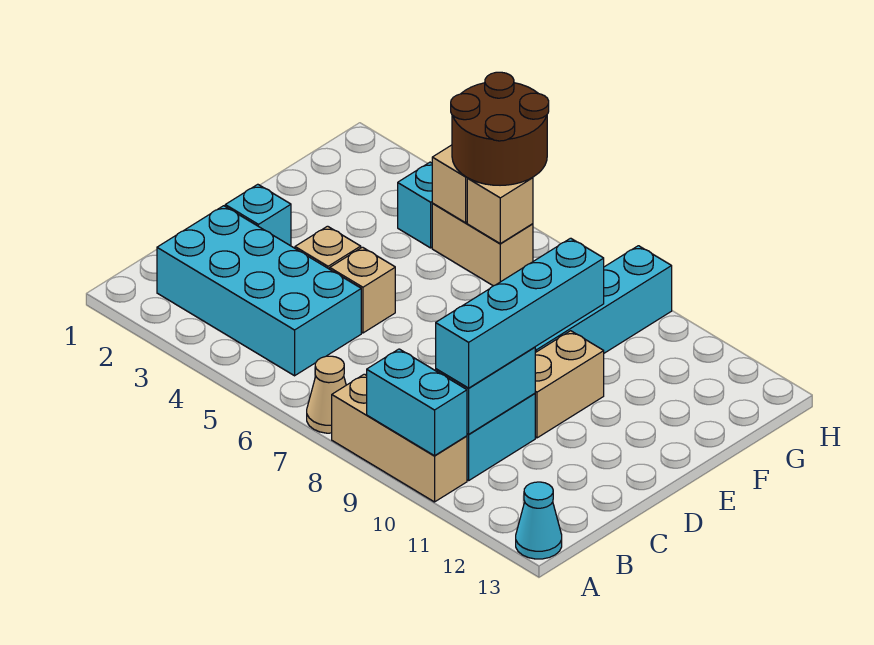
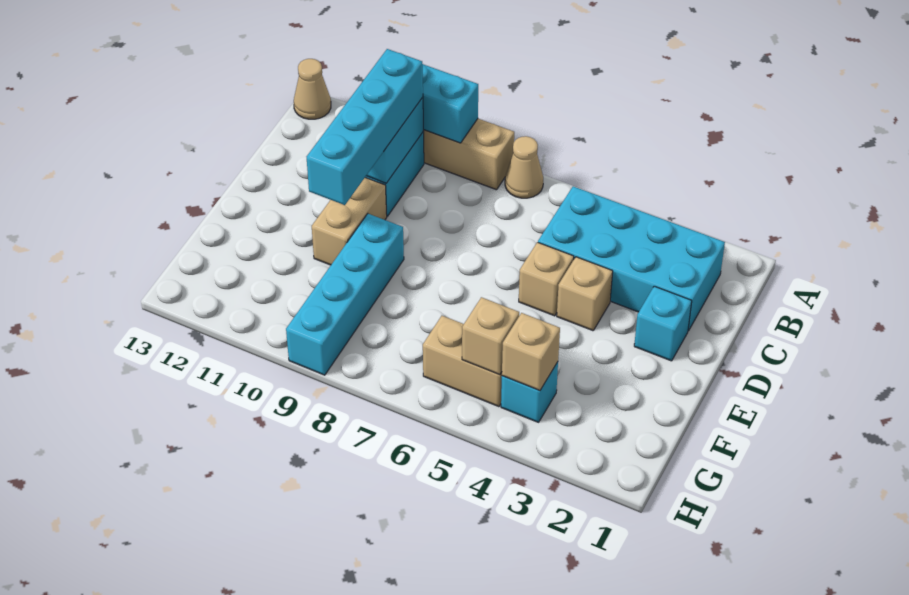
cyan cone A13 level 1 -> tan cone A13 level 1
brown round brick G5:H6 level 3 -> none
tan brick G6 level 2 -> tan brick G4 level 2

